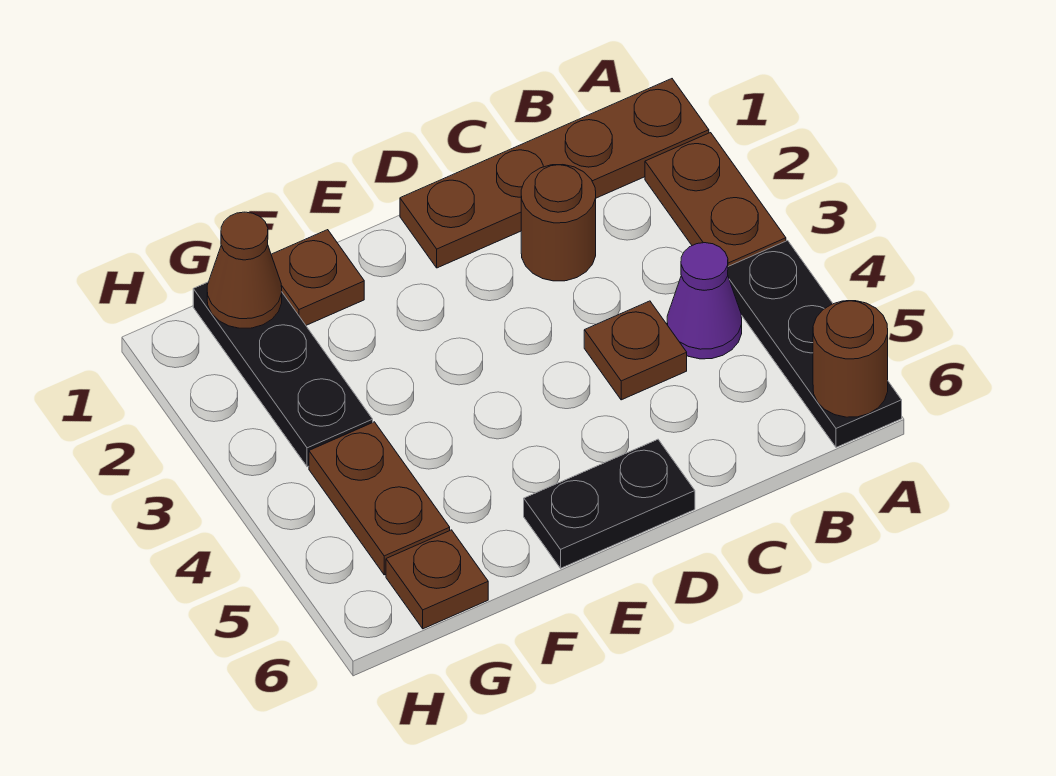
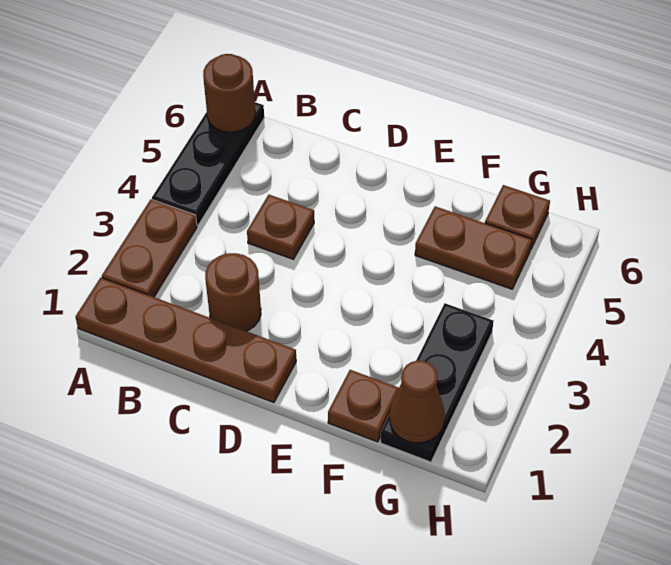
purple cone B4 level 1 -> none
black plate D6:E6 level 1 -> none
brown plate G4:G5 level 1 -> brown plate F5:G5 level 1

